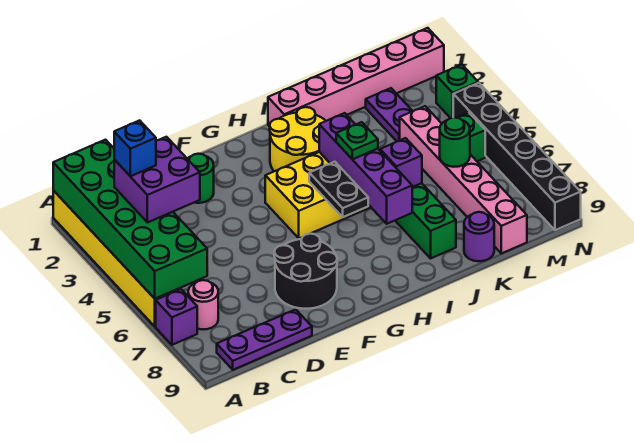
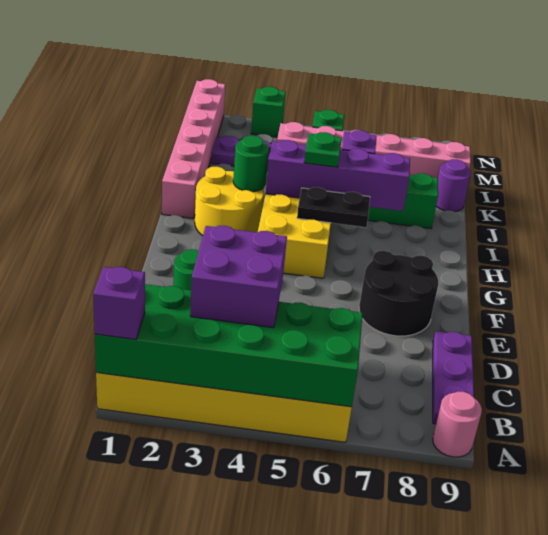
purple brick A7 level 1 -> purple brick A1 level 3
blue brick B3 level 4 -> none
pink round brick B7 level 1 -> pink round brick A9 level 1
green round brick L6 level 2 -> green round brick I3 level 2
black brick N4:N9 level 1 -> none

